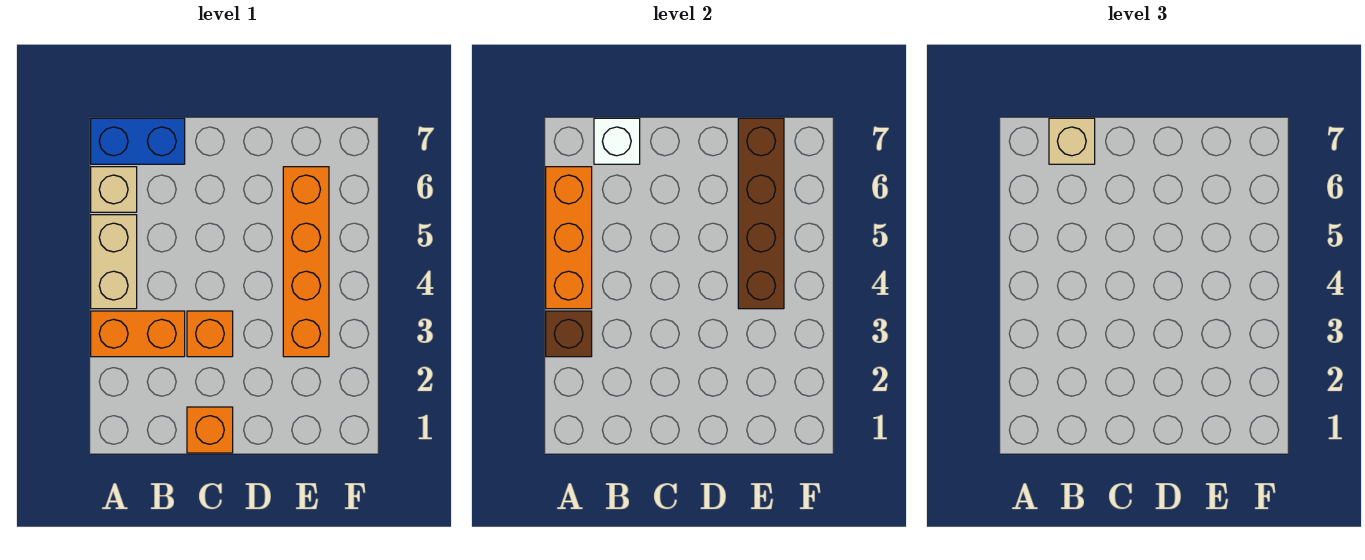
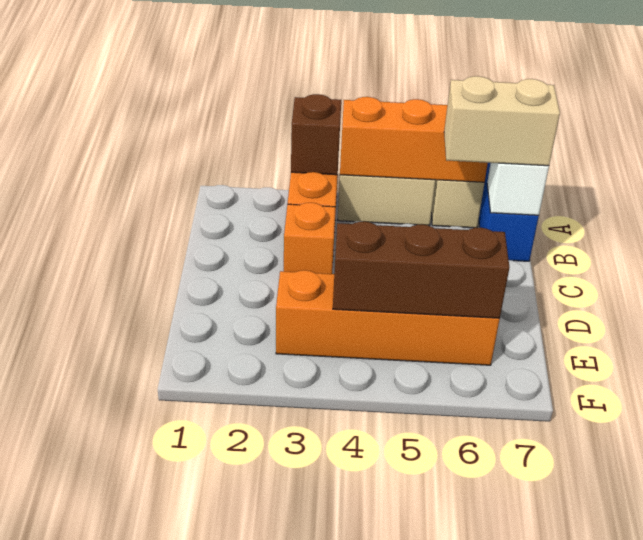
tan brick B7 level 3 -> tan brick B6:B7 level 3
orange brick C1 level 1 -> none
brown brick E4:E7 level 2 -> brown brick E4:E6 level 2

